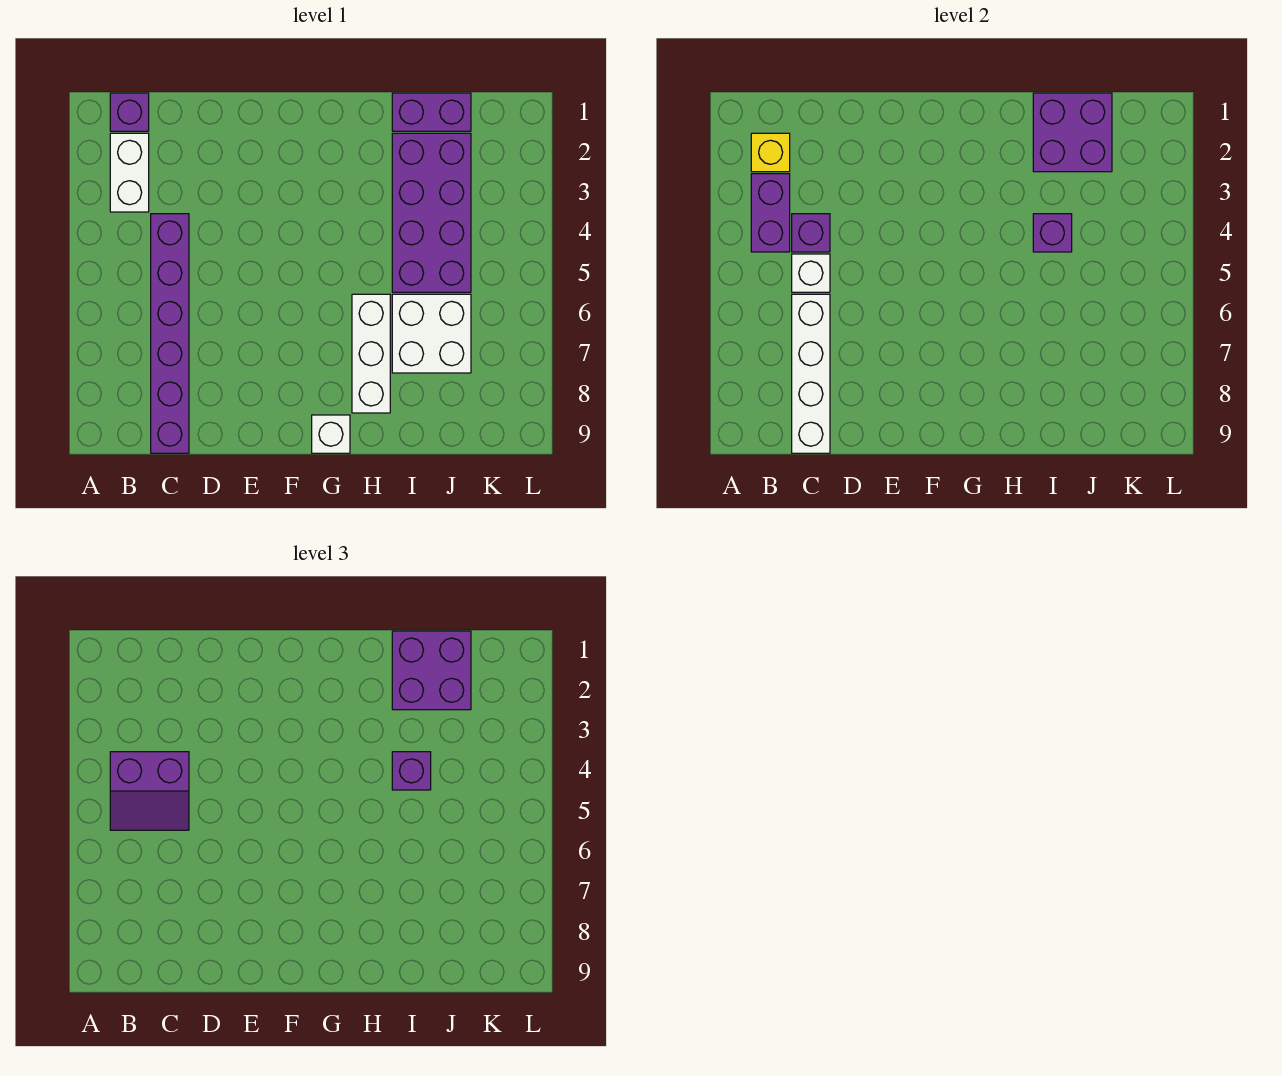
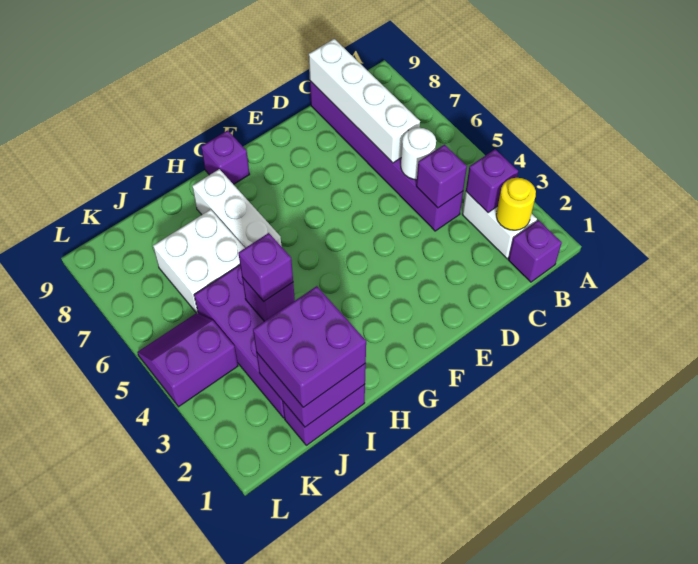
yellow brick B2 level 2 -> yellow round brick B2 level 2
purple brick B3:B4 level 2 -> purple brick B3 level 2
purple slope B4:C5 level 3 top 4 -> purple slope K4:L5 level 1 top 4
white brick C5 level 2 -> white round brick C5 level 2
white brick G9 level 1 -> purple brick G9 level 1

